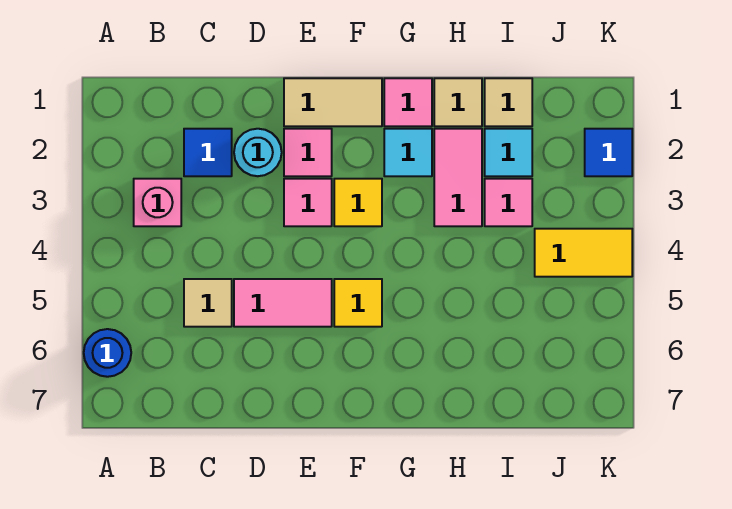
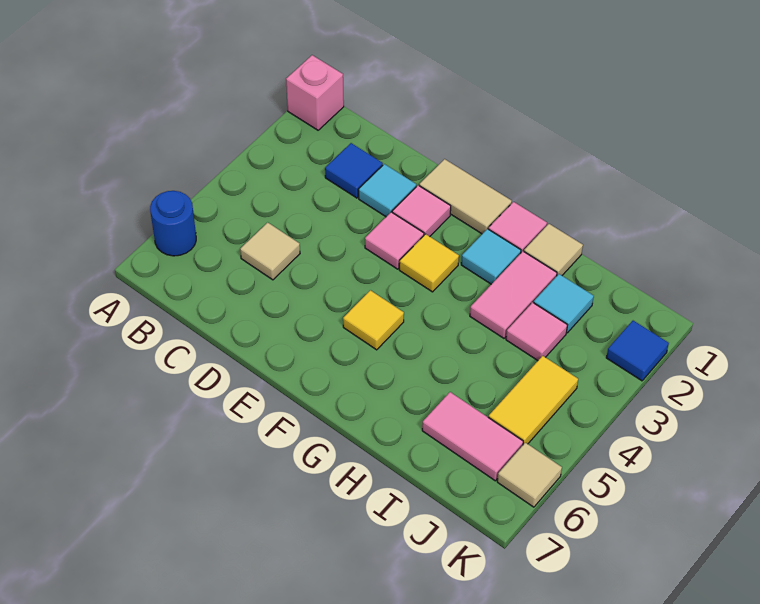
pink brick B3 level 1 -> pink brick A1 level 1
cyan round brick D2 level 1 -> cyan tile D2 level 1
pink tile D5:E5 level 1 -> pink tile I6:J6 level 1
tan tile I1 level 1 -> tan tile K6 level 1
yellow tile J4:K4 level 1 -> yellow tile J4:J5 level 1

